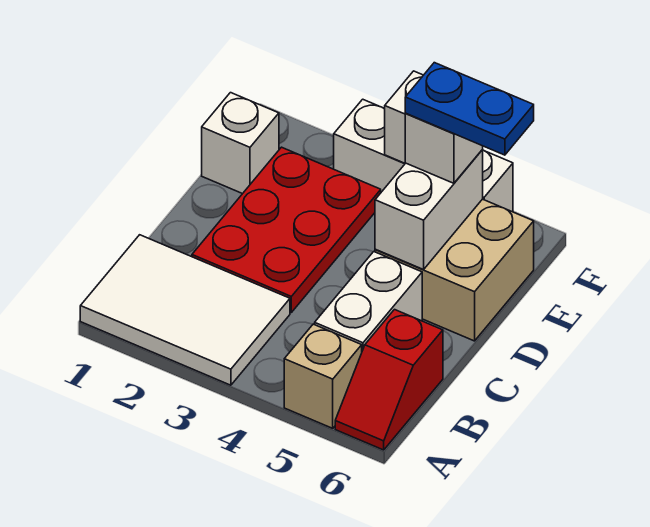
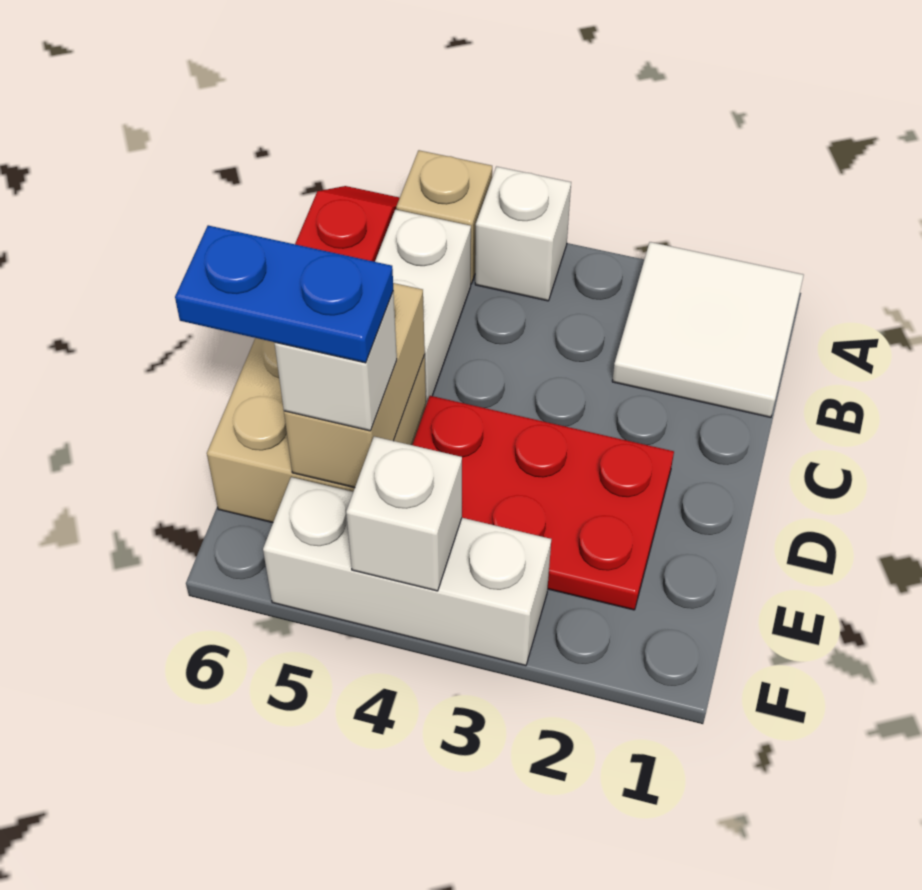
white tile A1:B3 level 1 -> white tile A1:B2 level 1
red plate C2:E3 level 1 -> red plate D2:E4 level 1
white brick D5:E5 level 2 -> tan brick D5:E5 level 2
white brick E1 level 1 -> white brick A4 level 1

